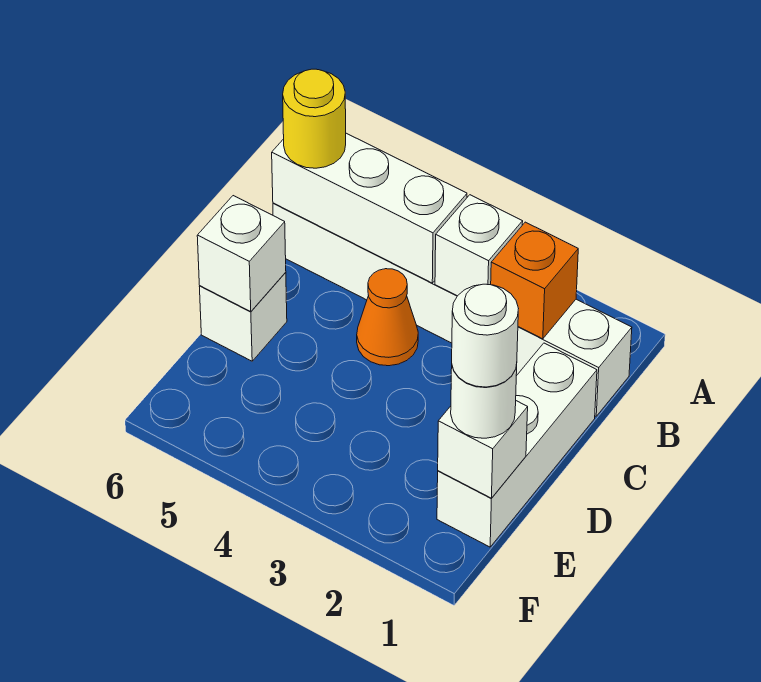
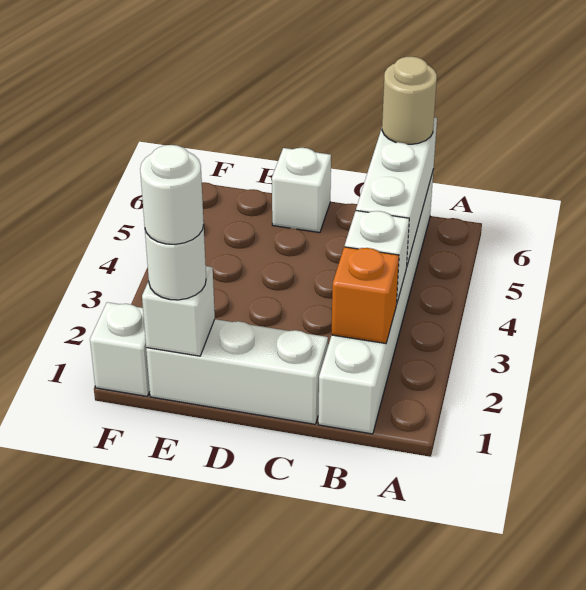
yellow round brick B6 level 3 -> tan round brick B6 level 3
orange cone C4 level 1 -> none
white brick D6 level 2 -> white brick F1 level 1

